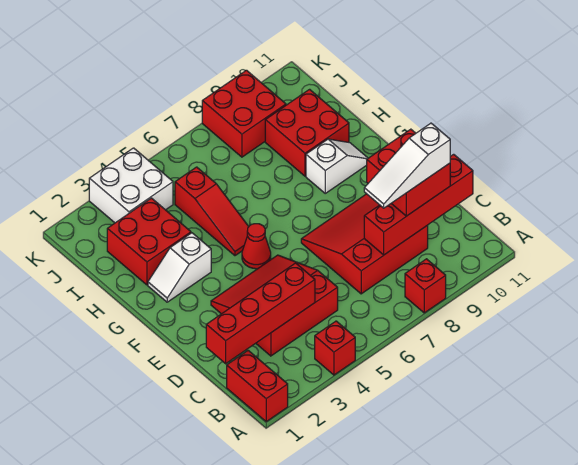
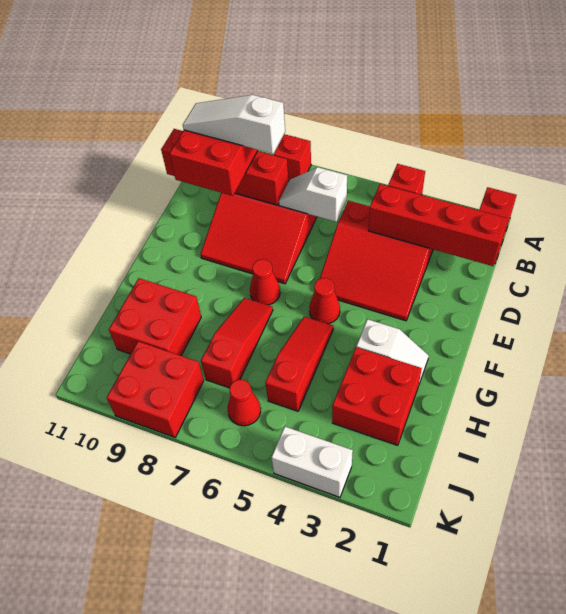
white slope C8:C10 level 4 top 10 -> white slope C8:C10 level 4 top 8
none -> red cone F7 level 1
none -> red slope G7:I7 level 1 top I
white slope G9:G10 level 1 top 9 -> white slope C6:C7 level 2 top 6
white brick J3:K4 level 1 -> white brick K3:K4 level 1
none -> red cone J6 level 1

